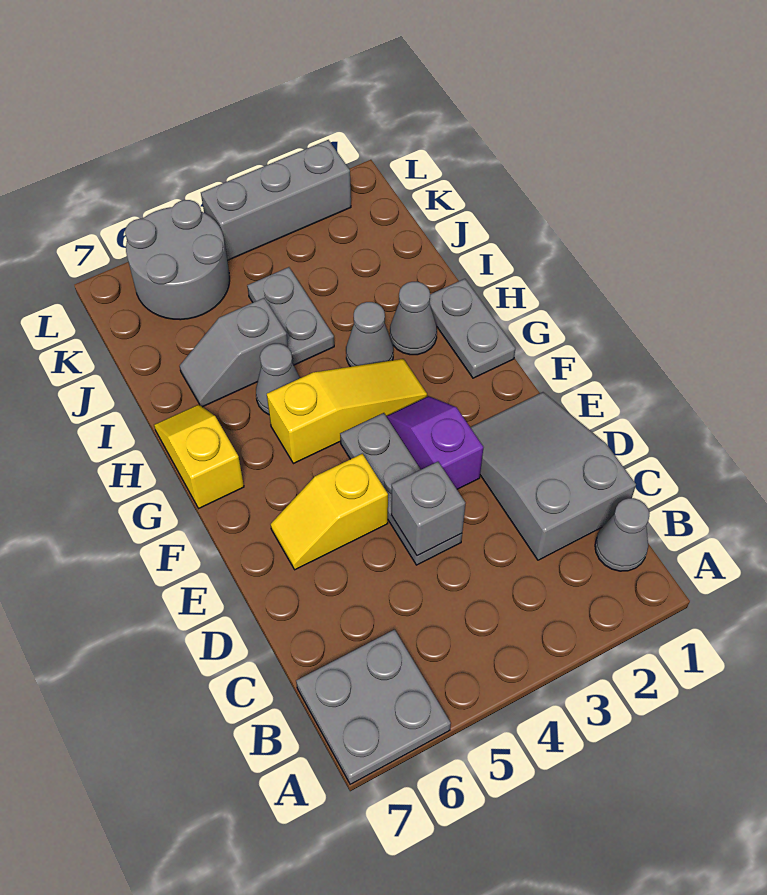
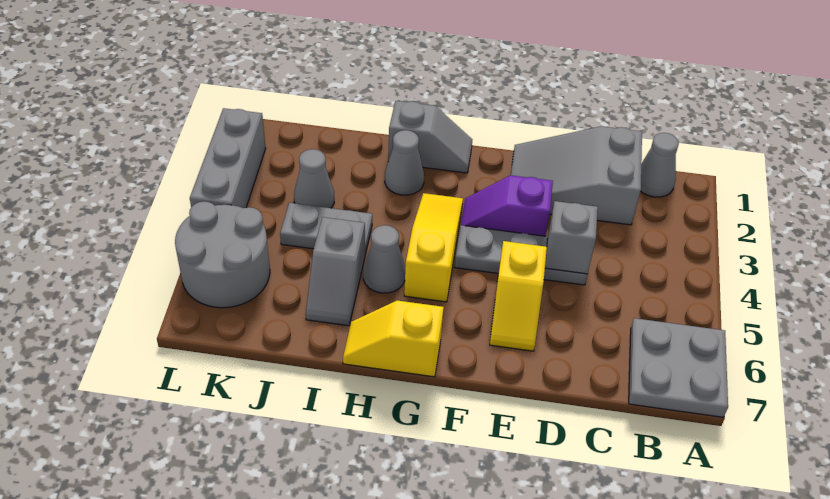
grey plate G1:H1 level 1 -> grey slope G1:H1 level 1 top H
grey cone H3 level 1 -> grey cone J3 level 1

